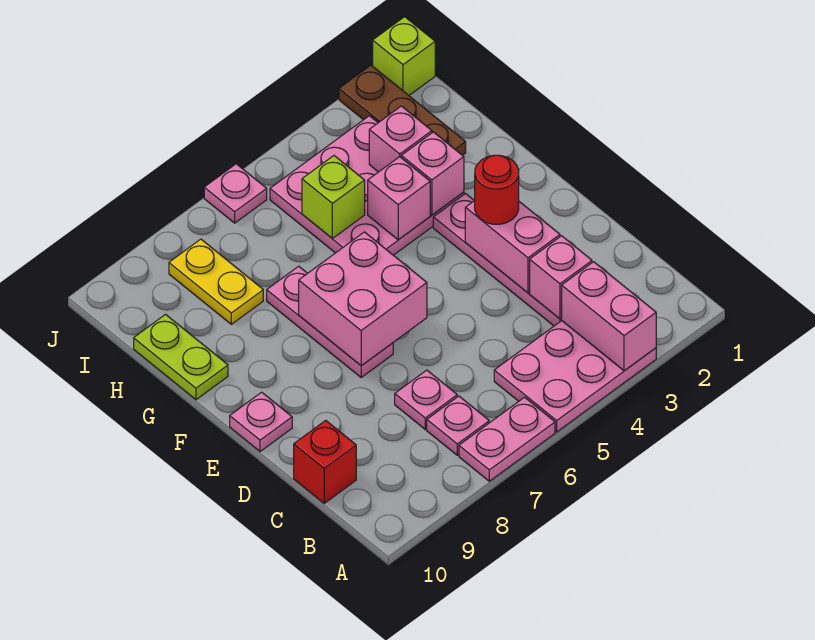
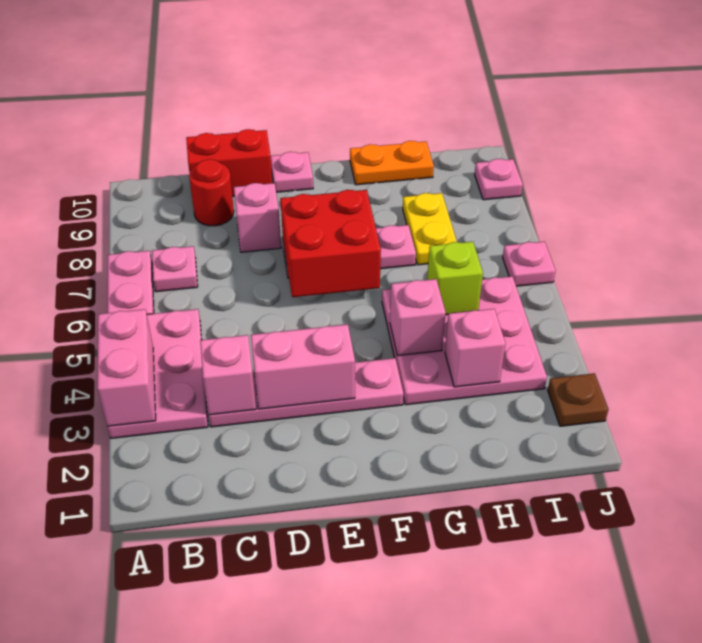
pink brick A3:B3 level 2 -> pink brick A3:A4 level 2
pink plate C7 level 1 -> pink plate J9 level 1
red brick C10 level 1 -> red brick C10:D10 level 1
red round brick E3 level 3 -> red round brick C9 level 1
pink brick E6:F7 level 2 -> red brick E6:F7 level 2
pink brick G3 level 2 -> pink brick D8 level 1
lime plate G10:H10 level 1 -> orange plate G10:H10 level 1
brown plate H2:J2 level 1 -> brown plate J2 level 1
yellow plate H8:I8 level 1 -> yellow plate H7:H8 level 1
lime brick J1 level 1 -> none

